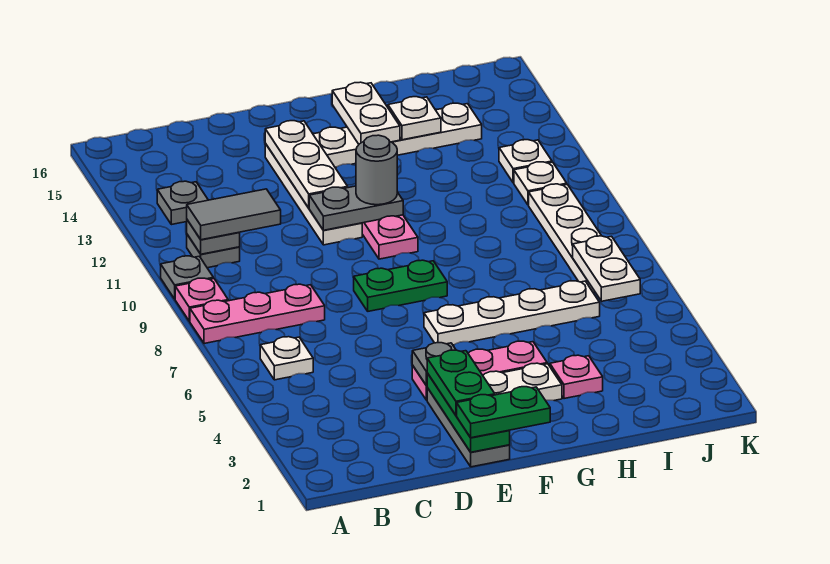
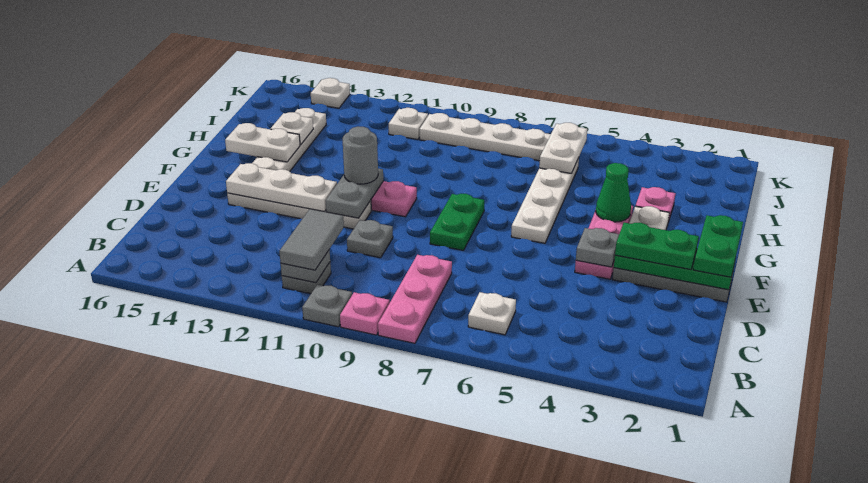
grey plate B13 level 1 -> grey plate D10 level 1
none -> green cone G4 level 2
white plate J6:J7 level 2 -> white plate I6:J6 level 2
white plate J12 level 1 -> white plate K14 level 1

